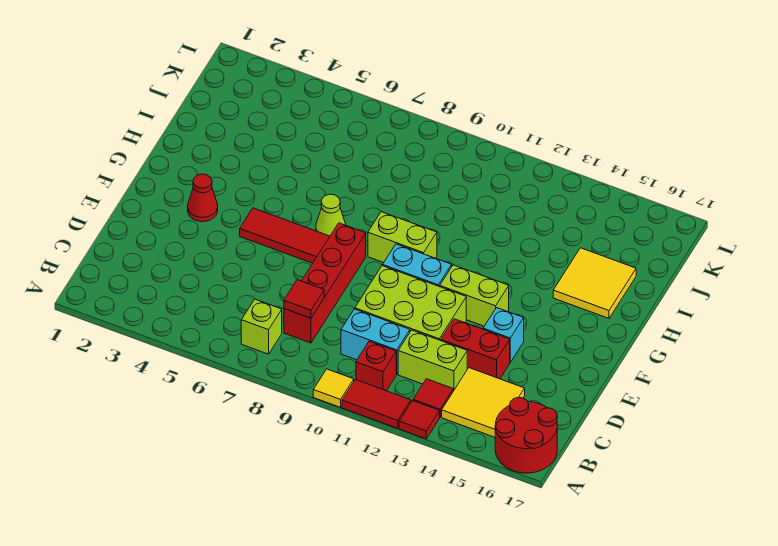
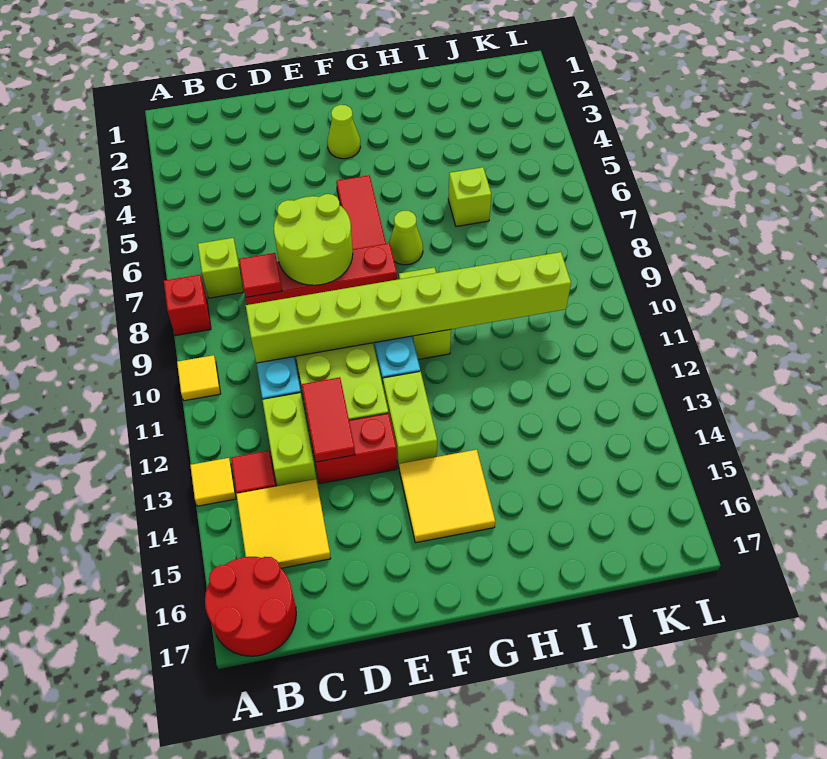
red tile A11:A12 level 1 -> red tile D12:D13 level 2
red tile A13 level 1 -> yellow tile A13 level 1
red brick B11 level 1 -> red brick A8 level 1
none -> lime brick C10:J10 level 2
none -> lime round brick D7:E8 level 2
red brick D13:D14 level 1 -> red brick D13:E13 level 1
cyan brick E14 level 1 -> none
red cone F3 level 1 -> lime cone F3 level 1
yellow tile H15:I16 level 1 -> yellow tile F14:G15 level 1
none -> lime brick I6 level 1

